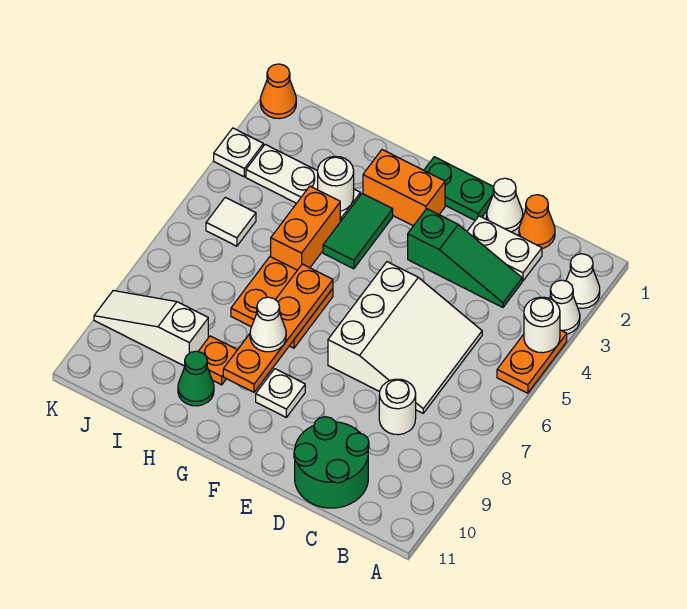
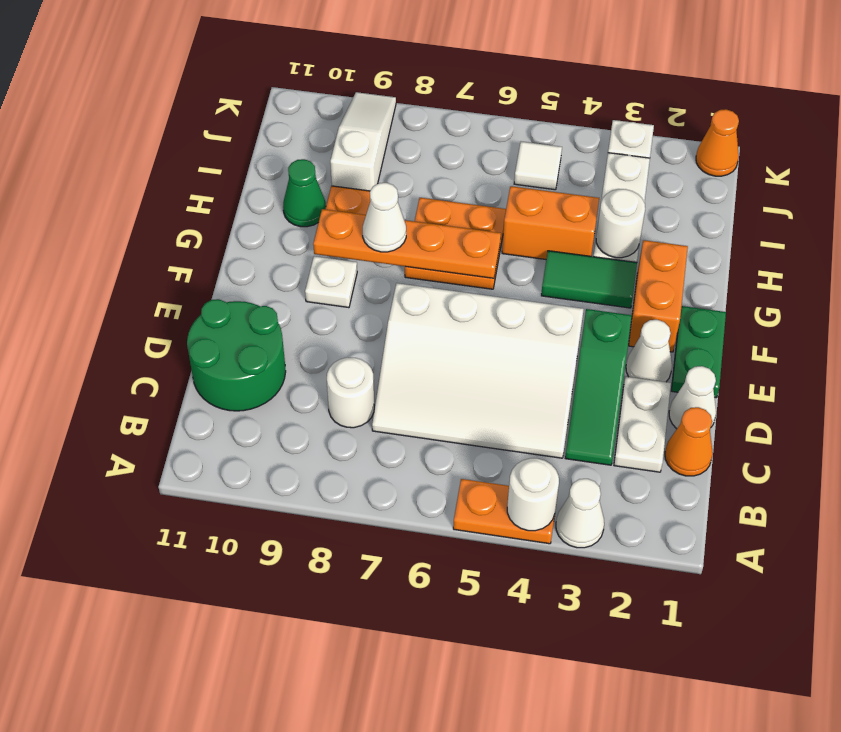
white cone A2 level 1 -> white cone E2 level 1
white slope C5:E7 level 1 top E -> white slope C4:E7 level 1 top E

